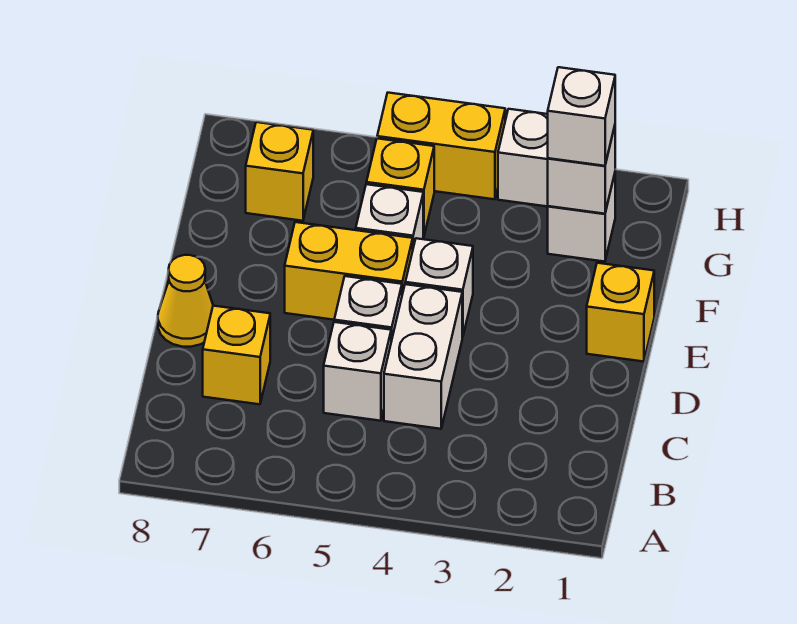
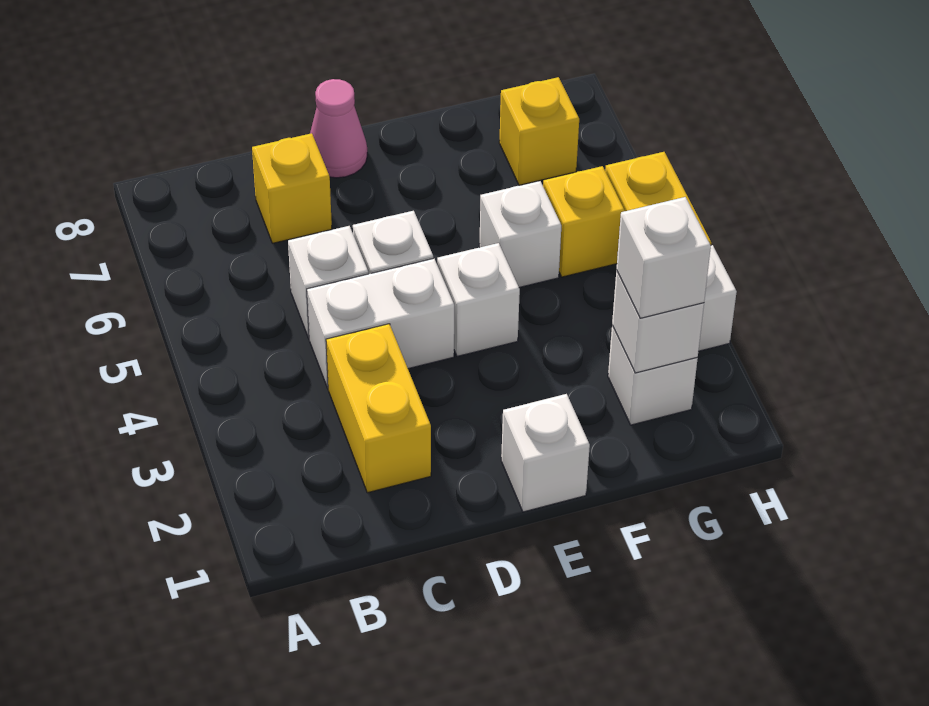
yellow cone D8 level 1 -> pink cone D8 level 1
yellow brick E1 level 1 -> white brick E1 level 1
yellow brick E5:E6 level 1 -> yellow brick C2:C3 level 1

